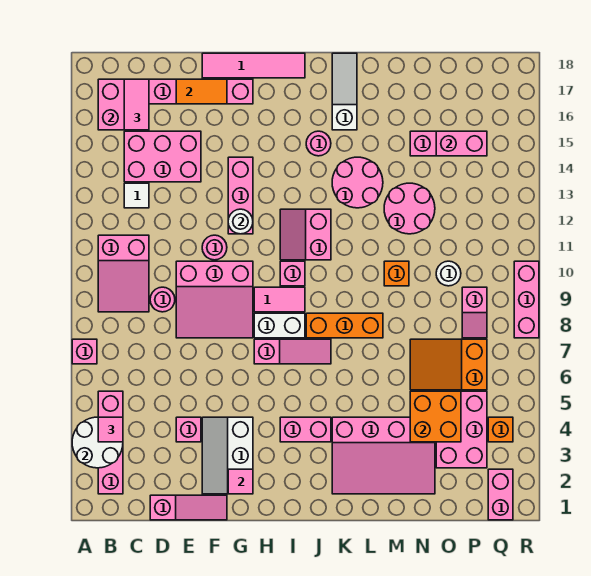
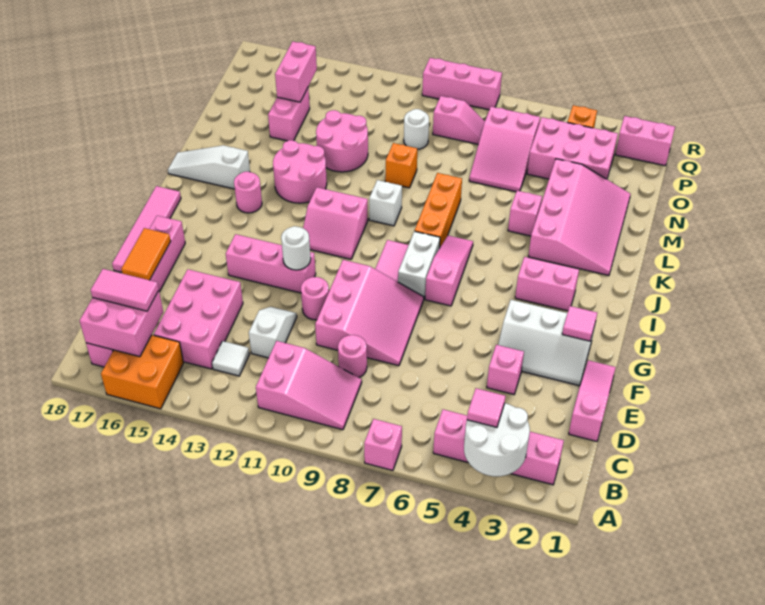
none -> white slope D12:E12 level 1 top D
pink brick I4:J4 level 1 -> pink brick I3:I4 level 1
pink brick I10 level 1 -> pink brick L5 level 1
none -> white brick K10 level 1
orange brick N4:O5 level 2 -> orange brick A15:B16 level 1
orange slope N6:P7 level 1 top P -> pink slope N6:P7 level 1 top P

